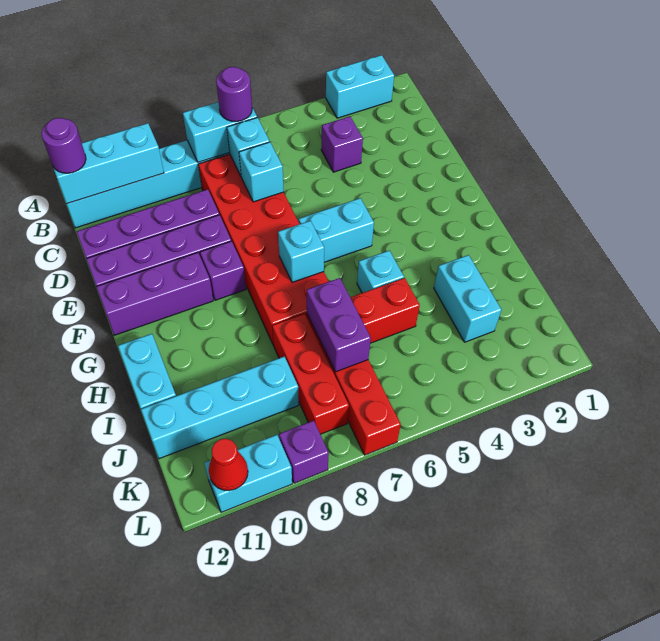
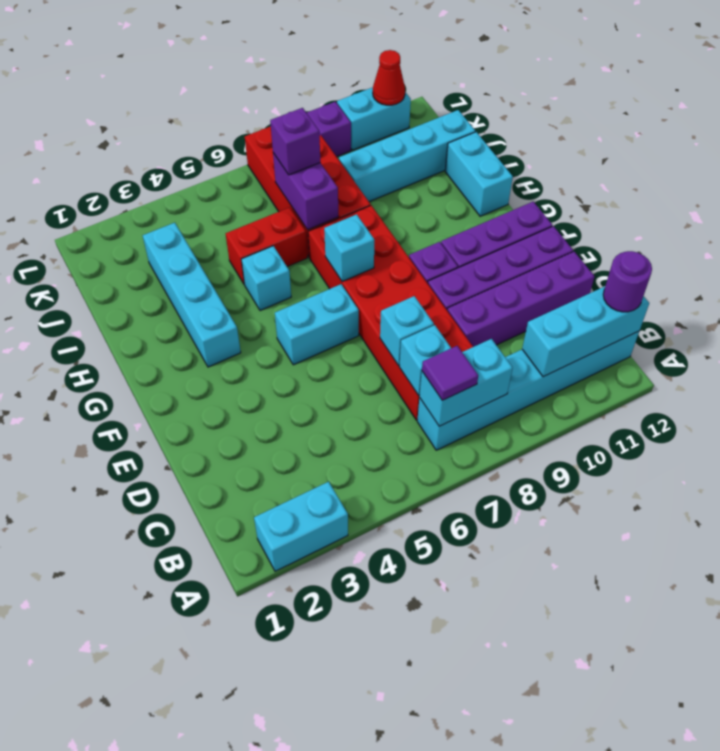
purple round brick B7 level 3 -> purple tile B7 level 3
purple brick C4 level 1 -> purple brick J7 level 3
cyan brick I3:J3 level 1 -> cyan brick G3:J3 level 1

